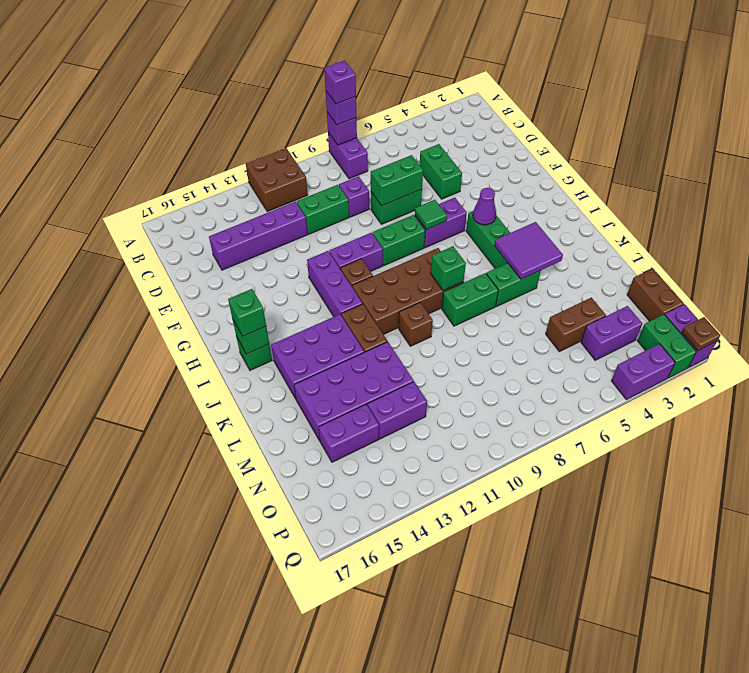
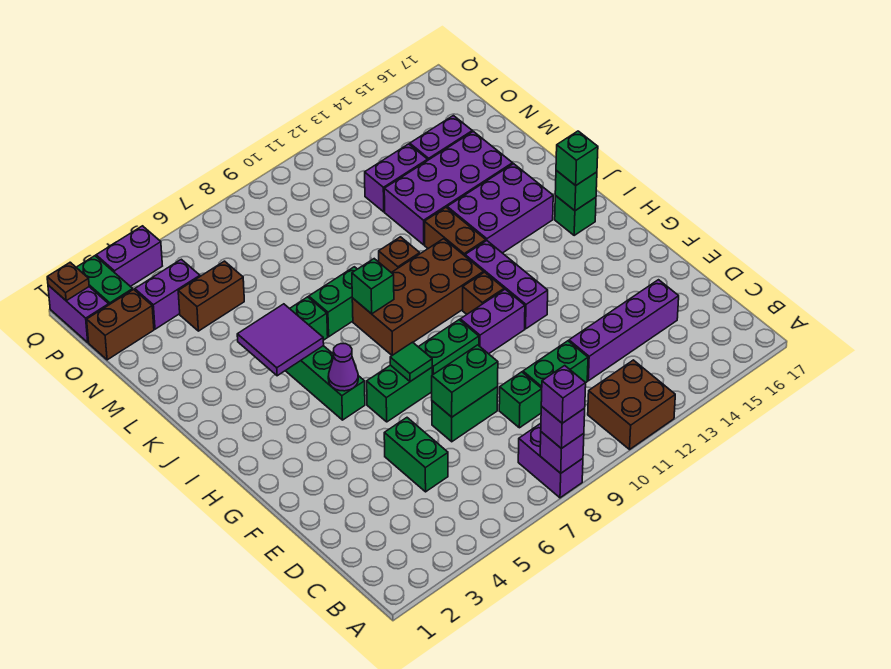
purple brick D9 level 1 -> green brick D9 level 1
purple brick G6:G7 level 1 -> green brick G6:G7 level 1
brown brick N1:O1 level 1 -> brown brick O1:O2 level 1

